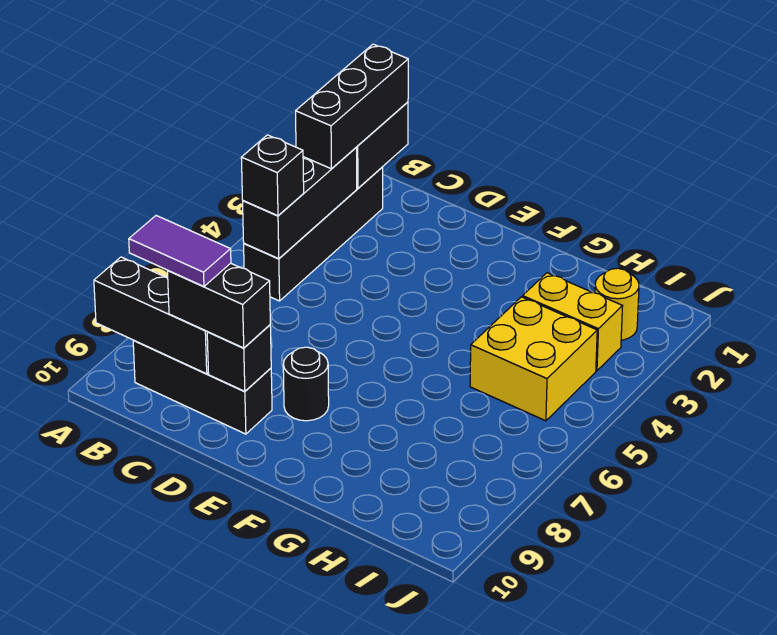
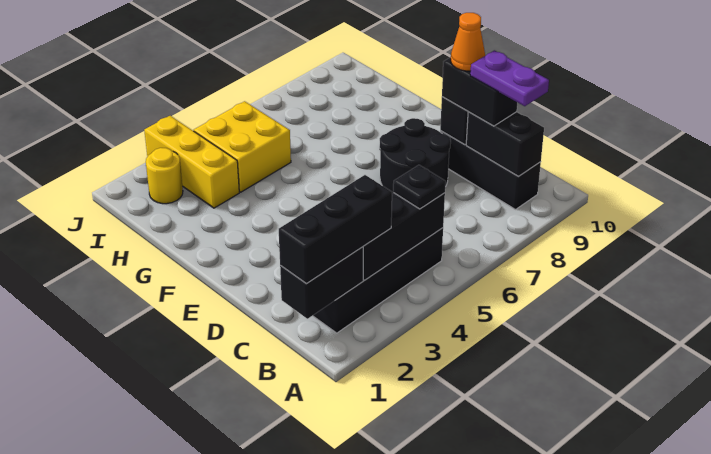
black brick A9:C9 level 2 -> black brick B9:C9 level 2
black brick B5 level 3 -> black plate B5 level 3
purple tile B9:C9 level 4 -> purple plate B9:C9 level 4
none -> orange cone D9 level 4
black round brick E8 level 1 -> black round brick D7:E8 level 1
yellow brick H3:I3 level 1 -> yellow brick H3:J3 level 1

